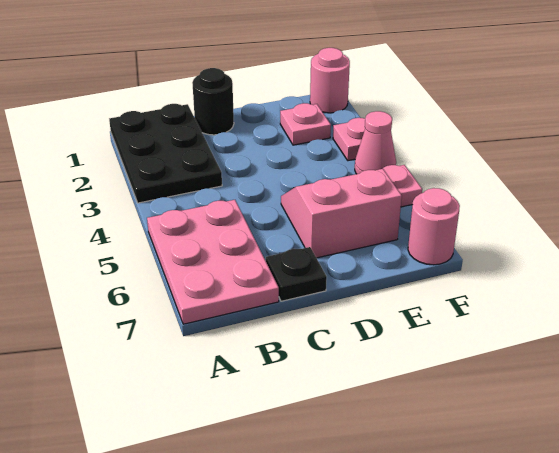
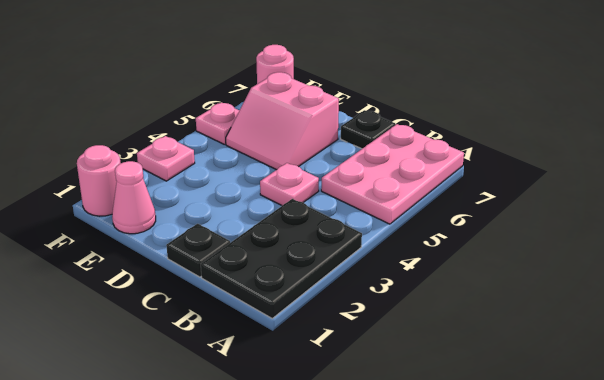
black round brick C1 level 1 -> black plate C1 level 1
pink plate E2 level 1 -> pink plate C4 level 1
pink cone F4 level 1 -> pink cone E1 level 1

